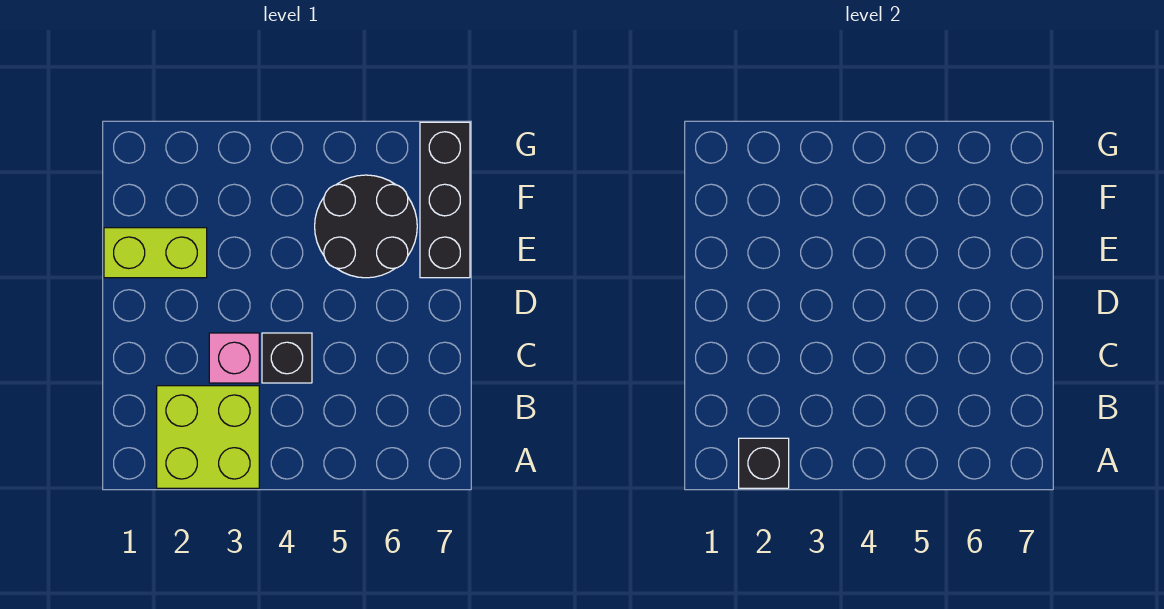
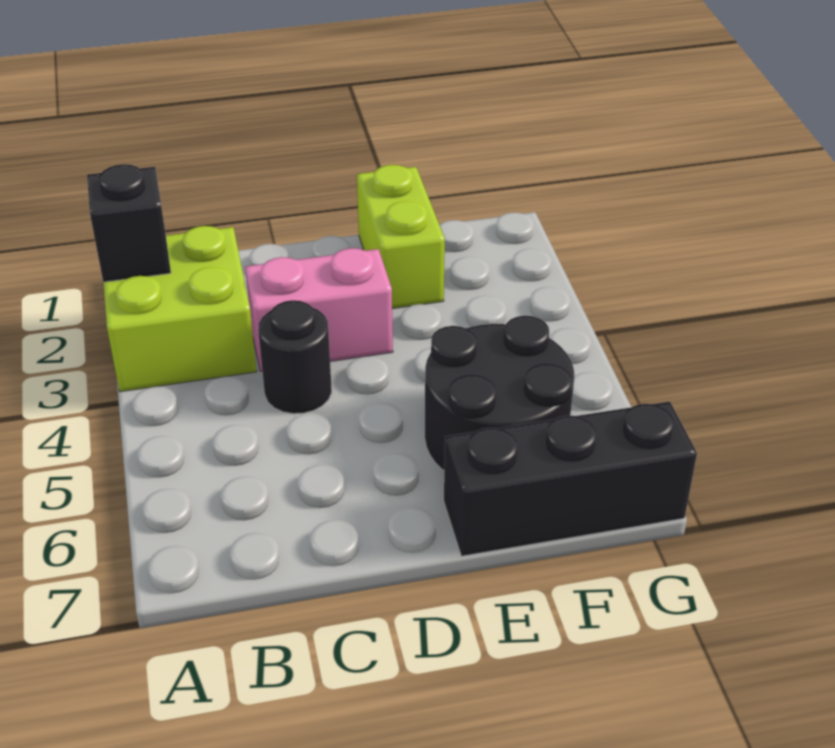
pink brick C3 level 1 -> pink brick C3:D3 level 1
black brick C4 level 1 -> black round brick C4 level 1

